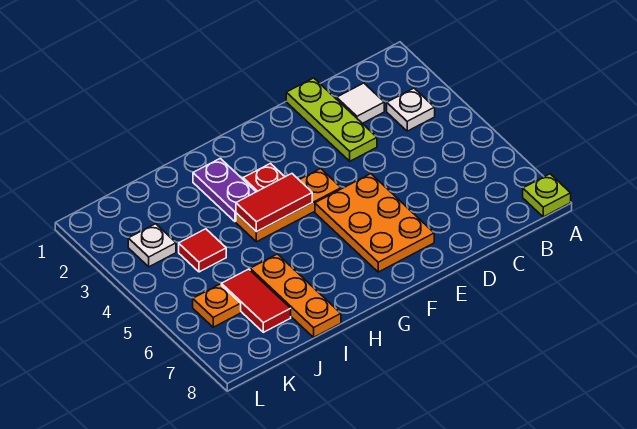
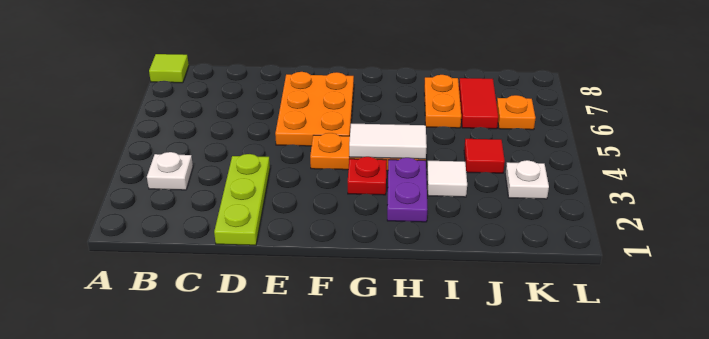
lime plate A8 level 1 -> lime tile A8 level 1
white tile C2 level 1 -> white tile I3 level 1
red tile G4:H4 level 2 -> white tile G4:H4 level 2
orange plate I6:I8 level 1 -> orange plate I6:I7 level 1

